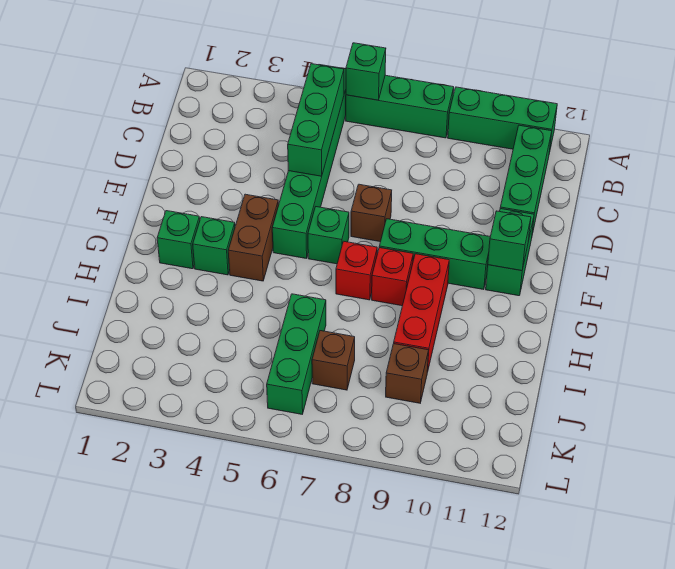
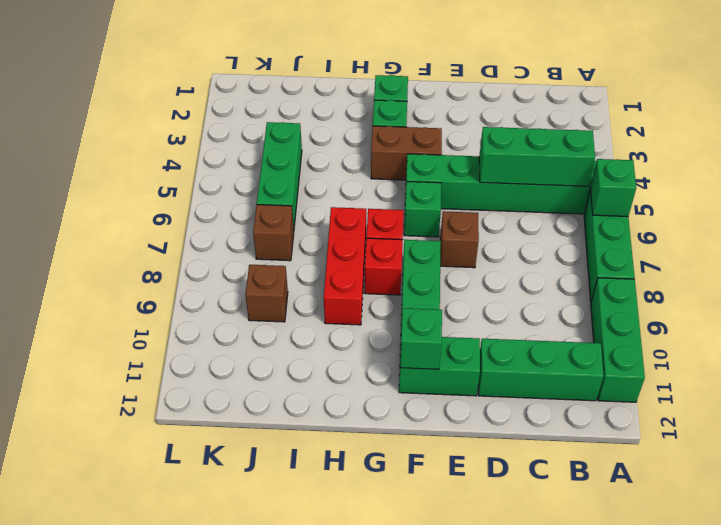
red brick G9:I9 level 1 -> red brick H7:H9 level 1
green brick I6:K6 level 1 -> green brick J4:J6 level 1

